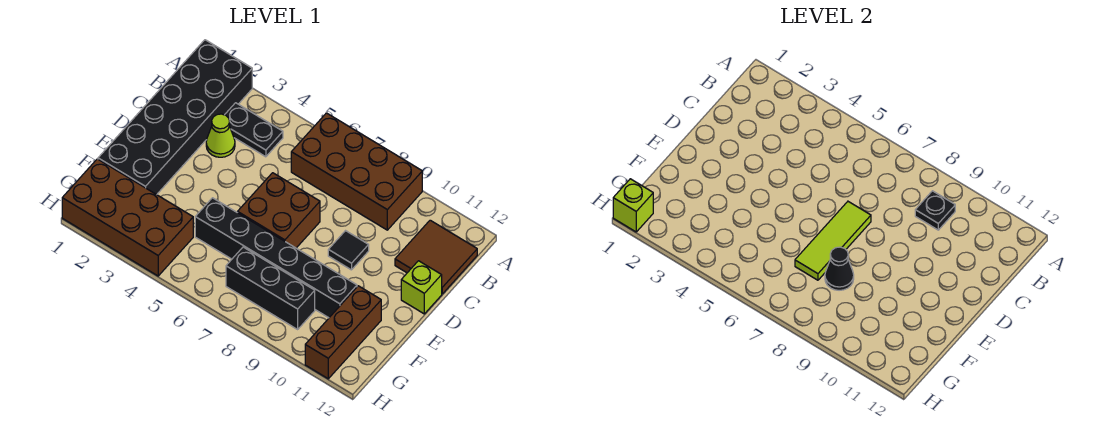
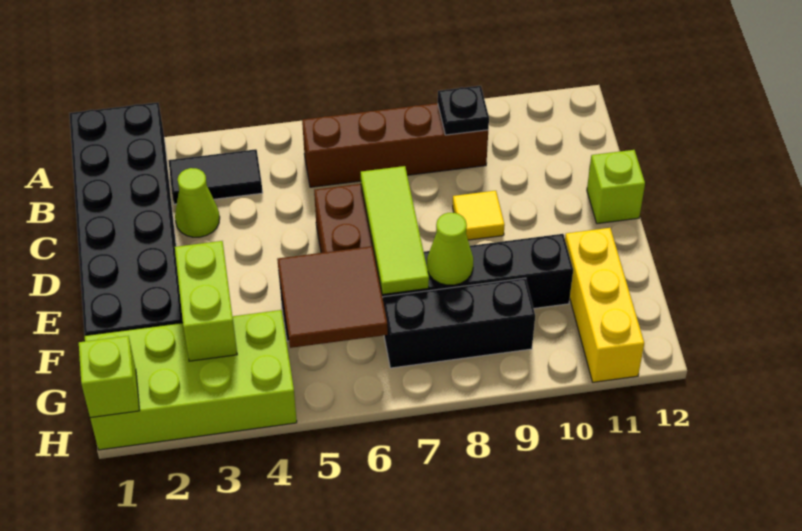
brown brick A6:B9 level 1 -> brown brick B6:B9 level 1
black plate B3:B4 level 1 -> black tile B3:B4 level 1
brown tile B11:C12 level 1 -> brown tile F5:G6 level 2
black tile D9 level 1 -> yellow tile D9 level 1
none -> lime brick F3:G3 level 2
black cone F8 level 2 -> lime cone F8 level 2
brown brick F11:H11 level 1 -> yellow brick F11:H11 level 1
brown brick G1:H4 level 1 -> lime brick G1:H4 level 1

